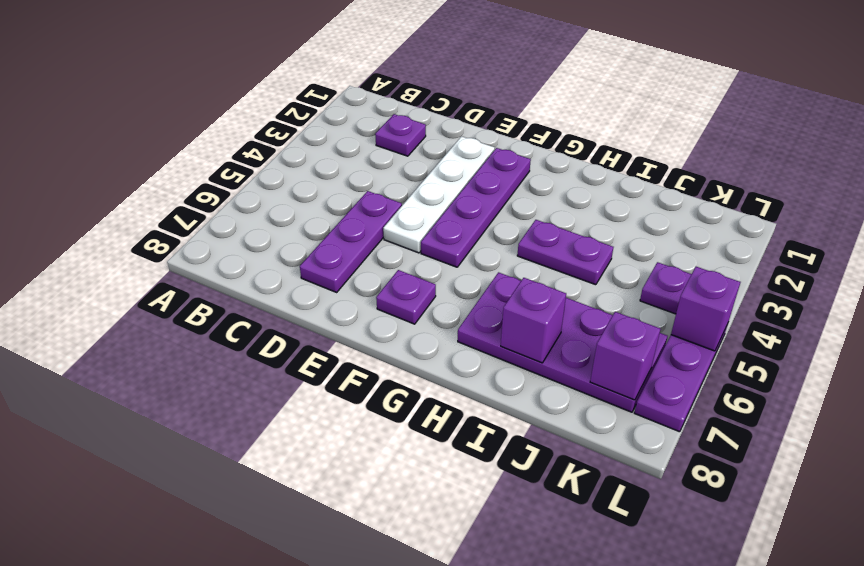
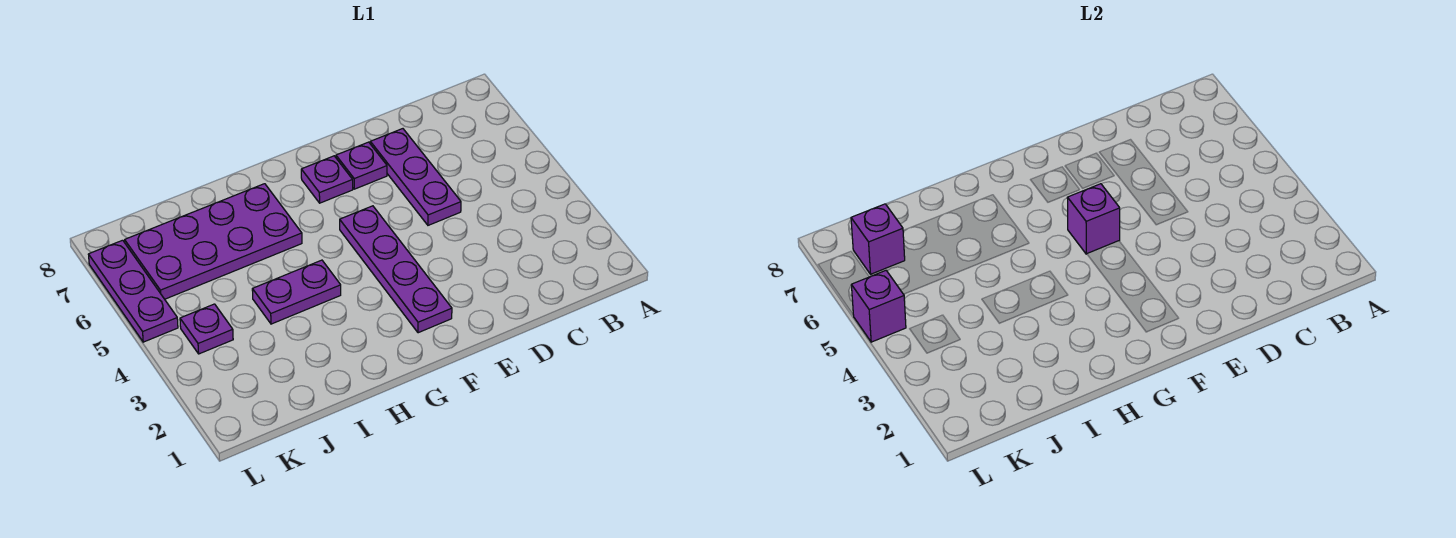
purple plate C2 level 1 -> purple plate E7 level 1
white plate E2:E5 level 1 -> none
purple brick I7 level 2 -> purple brick F5 level 2

